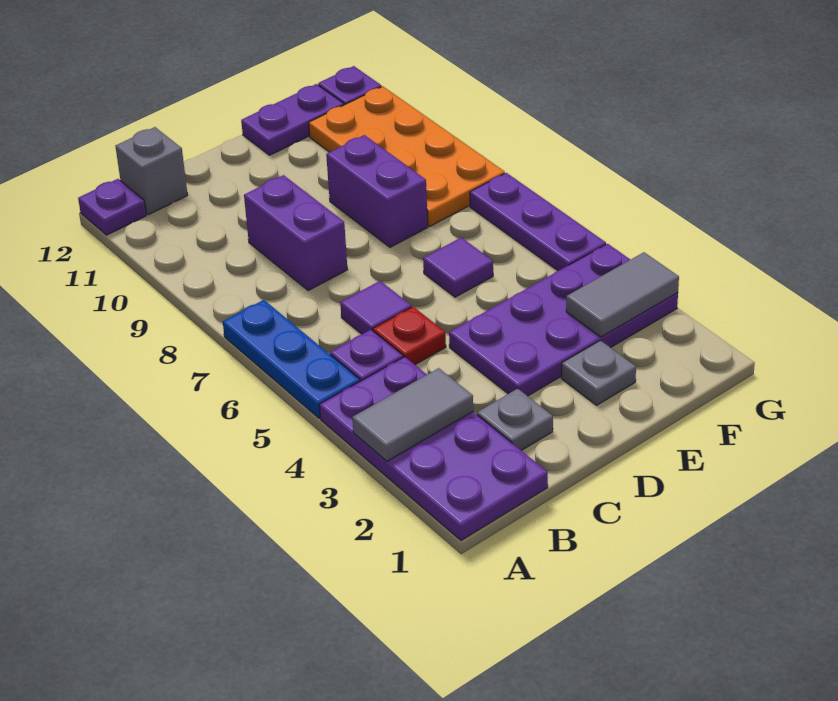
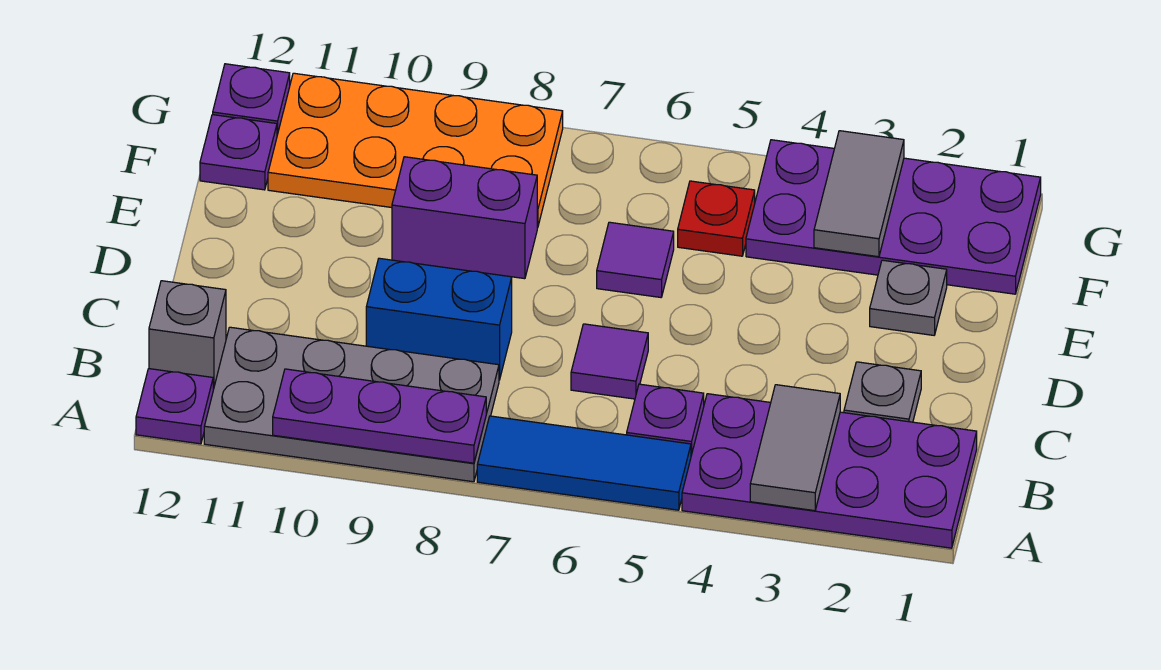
blue plate A5:A7 level 1 -> blue tile A5:A7 level 1
none -> grey plate A8:B11 level 1
red plate C5 level 1 -> red plate F5 level 1
purple brick C8:C9 level 1 -> blue brick C8:C9 level 1
purple plate D3:G4 level 1 -> purple plate F1:G4 level 1
purple plate E12:F12 level 1 -> purple plate F12 level 1
purple plate G5:G7 level 1 -> purple plate A8:A10 level 2

